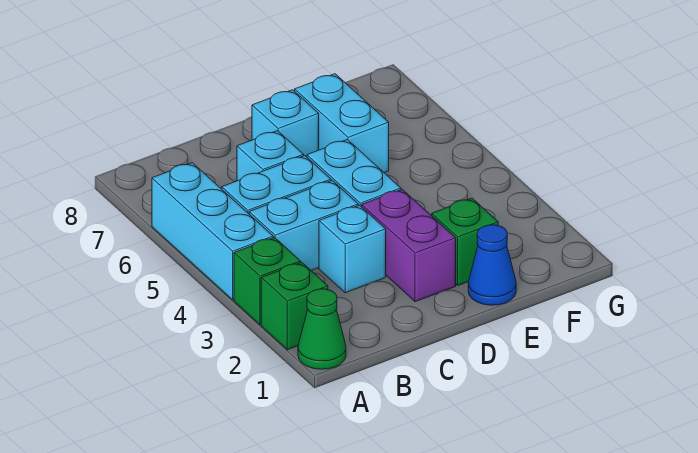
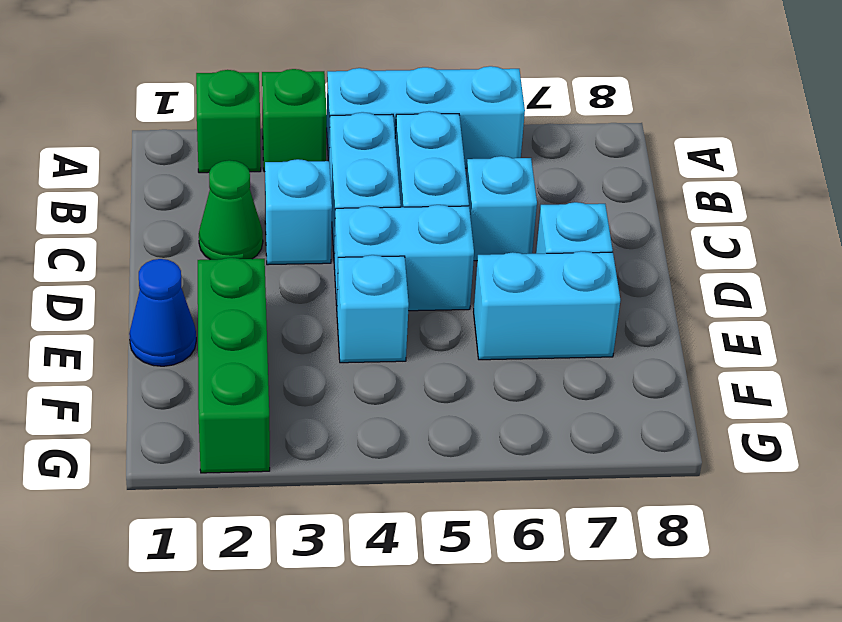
green cone A1 level 1 -> green cone C2 level 1
purple brick D2:D3 level 1 -> none
green brick E2 level 1 -> green brick E2:G2 level 1
none -> cyan brick E4 level 1

